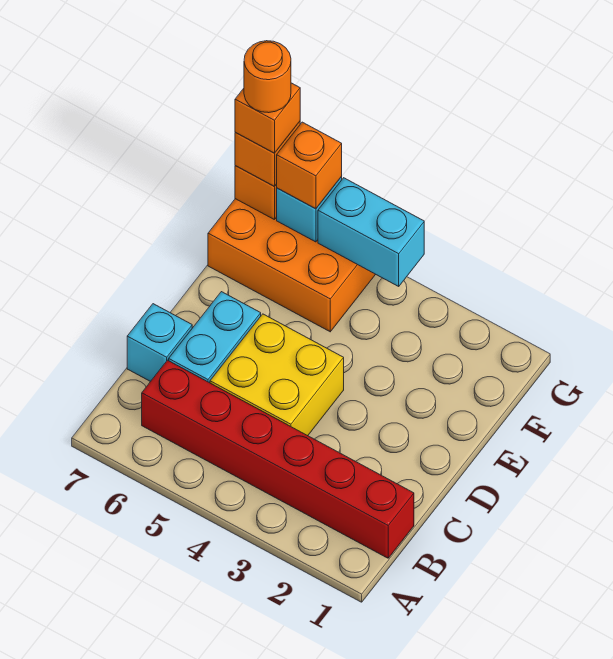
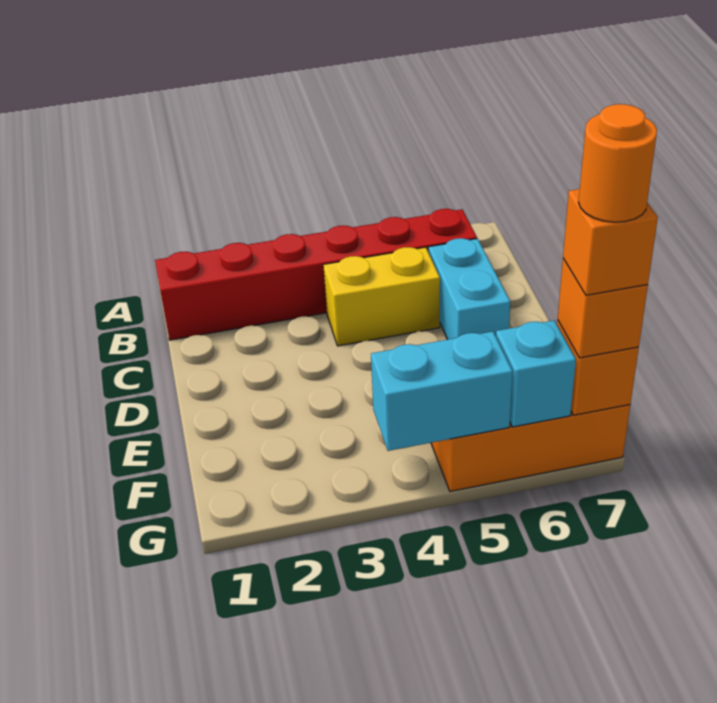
yellow brick C4:D5 level 1 -> yellow brick C4:C5 level 1
cyan brick C7 level 1 -> none
orange brick G6 level 3 -> none

